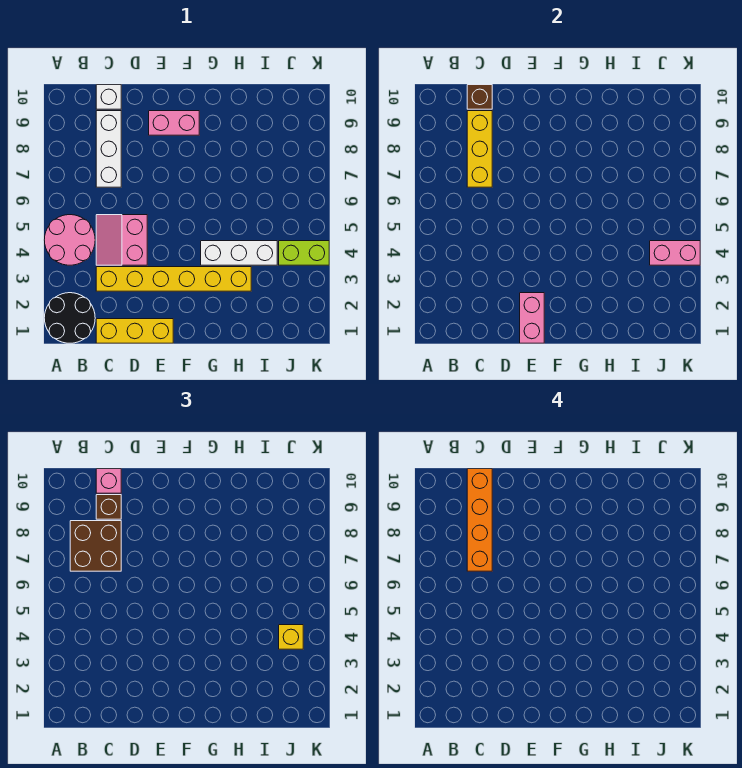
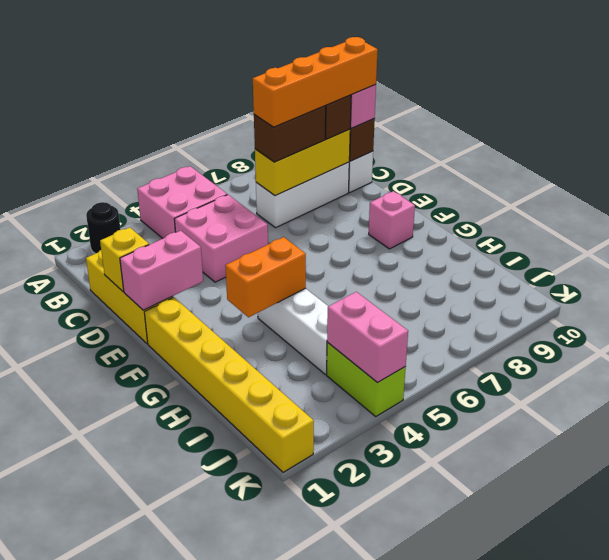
black round brick A1:B2 level 1 -> black round brick A2 level 1
pink round brick A4:B5 level 1 -> pink brick A4:B5 level 1
brown brick B7:C8 level 3 -> brown brick C7:C8 level 3
yellow brick C3:H3 level 1 -> yellow brick F1:K1 level 1
pink slope C4:D5 level 1 top D -> pink brick C4:D5 level 1
pink brick E9:F9 level 1 -> pink brick F9 level 1
none -> orange brick G3:G4 level 2
yellow brick J4 level 3 -> yellow brick D1 level 2

